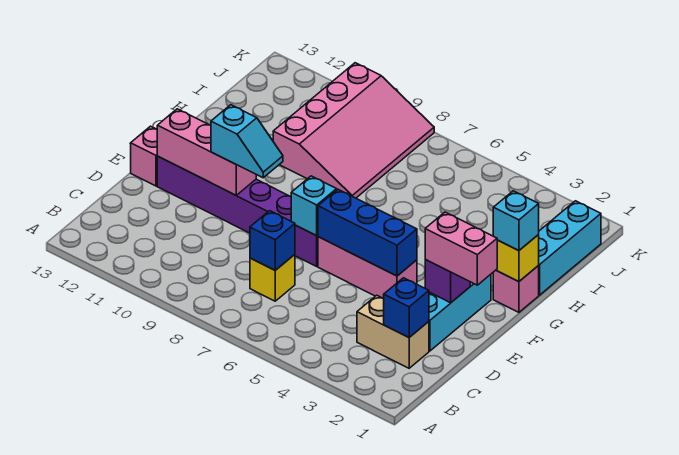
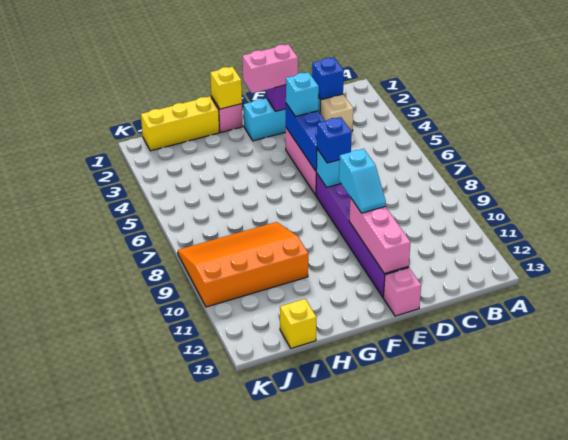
yellow brick C7 level 1 -> yellow brick I13 level 1
blue brick C7 level 2 -> blue brick E7 level 3
pink brick E1:E2 level 3 -> pink brick E2:F2 level 3
cyan slope E9:E10 level 3 top 10 -> cyan slope E9:E10 level 3 top 9
cyan brick G1 level 3 -> cyan brick E4 level 3
cyan brick H1:J1 level 1 -> yellow brick H1:J1 level 1
pink slope H8:K10 level 1 top 10 -> orange slope H8:K10 level 1 top 10

